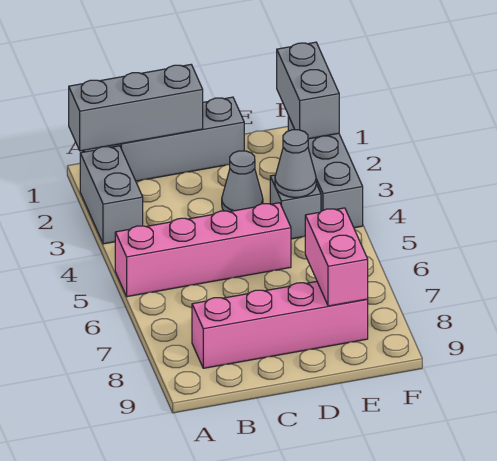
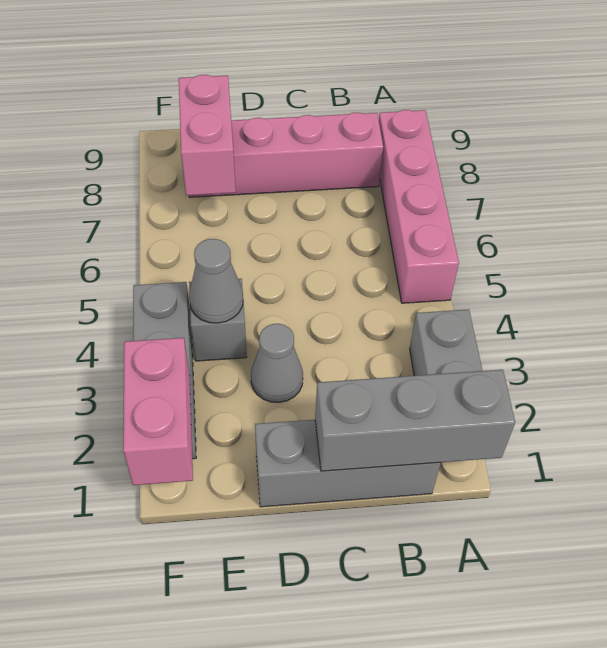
pink brick A5:D5 level 1 -> pink brick A5:A8 level 1
grey brick F1:F2 level 2 -> pink brick F1:F2 level 2

